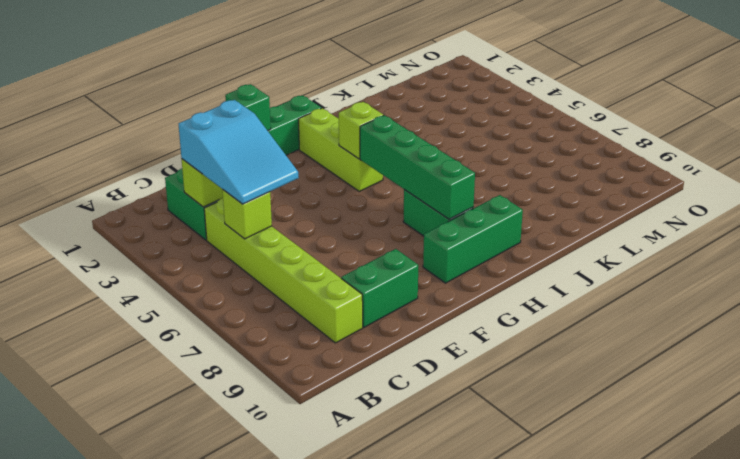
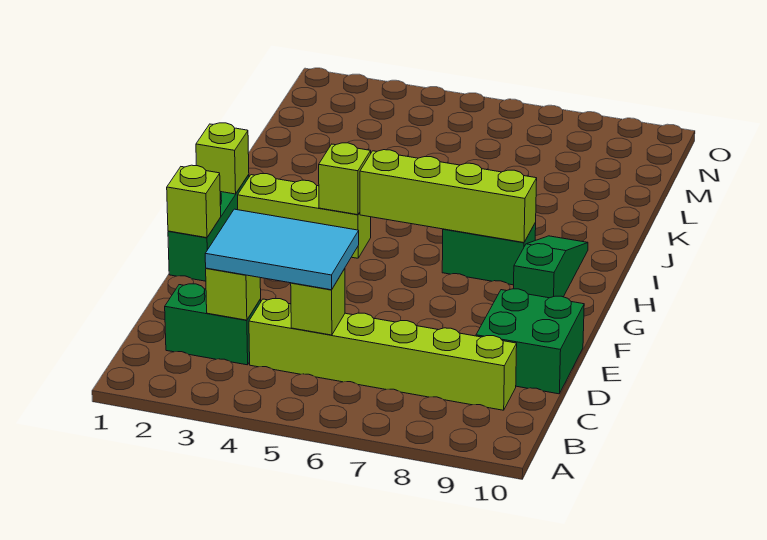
cyan slope C3:D5 level 3 top 3 -> cyan tile C3:D5 level 3
green brick D9:E9 level 1 -> green brick D9:E10 level 1
green brick F1 level 2 -> lime brick F1 level 2
green brick G9:I9 level 1 -> green slope G9:I9 level 1 top G
none -> lime brick H1 level 2
green brick H5:H8 level 2 -> lime brick H5:H8 level 2

